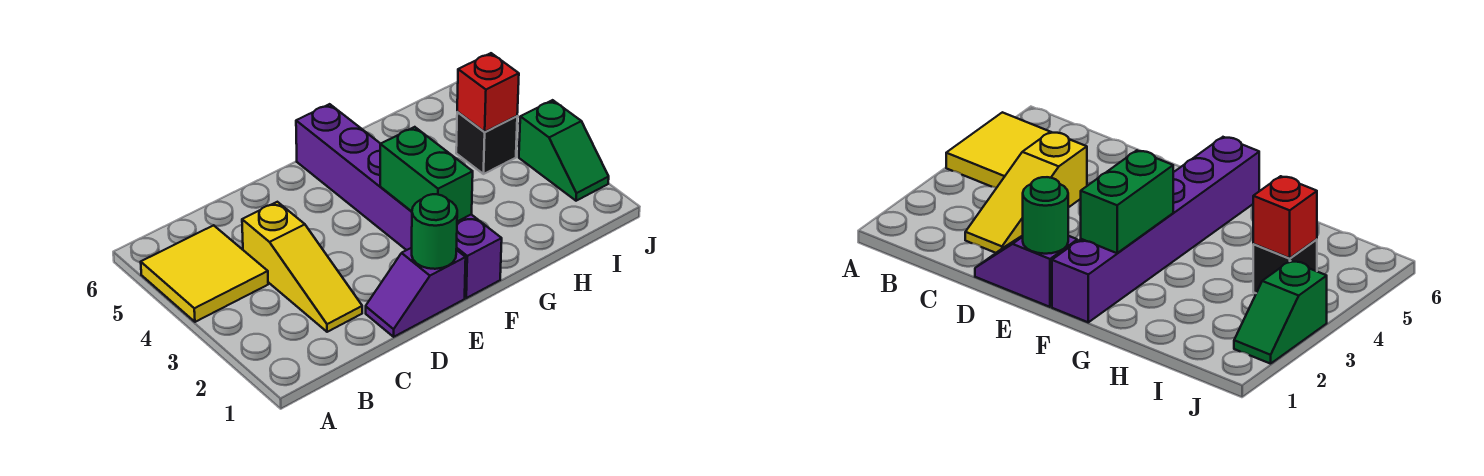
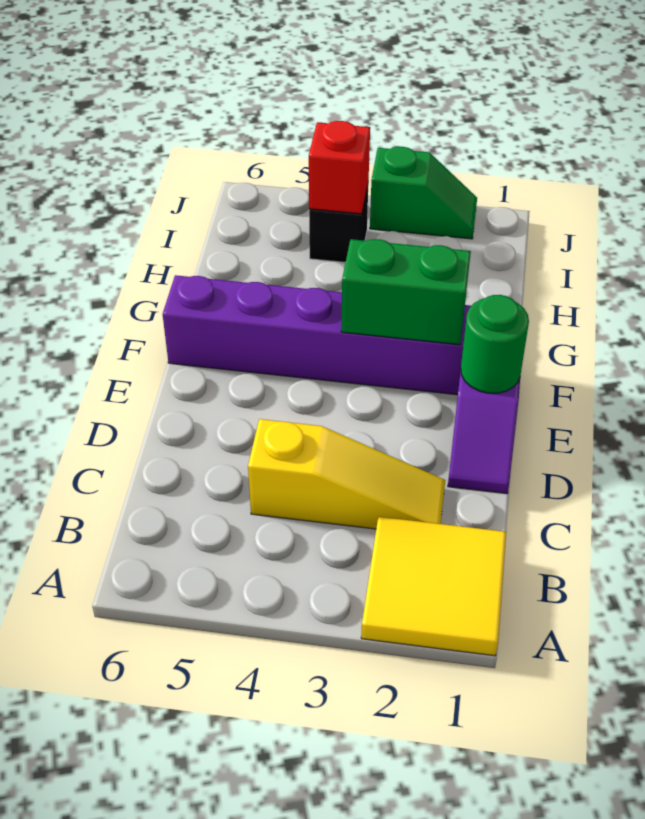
yellow tile A4:B5 level 1 -> yellow tile A1:B2 level 1

